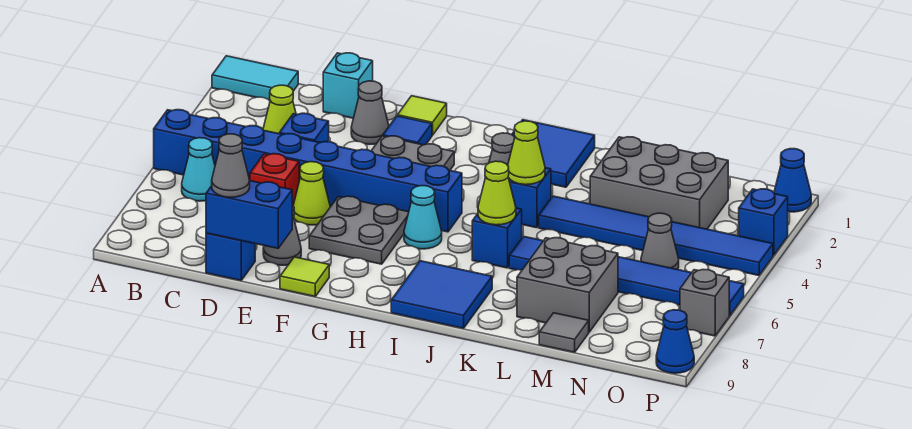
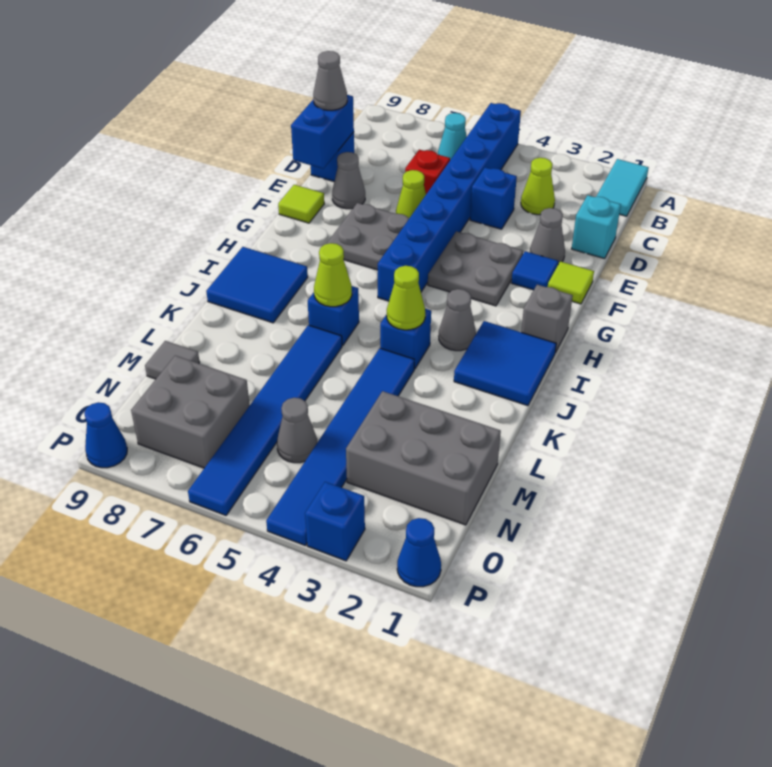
cyan cone H6 level 1 -> none
grey brick L2:N3 level 1 -> grey brick M1:N3 level 1
grey brick L7:M8 level 1 -> grey brick N7:O8 level 1
grey brick P7 level 1 -> grey brick H1 level 1

